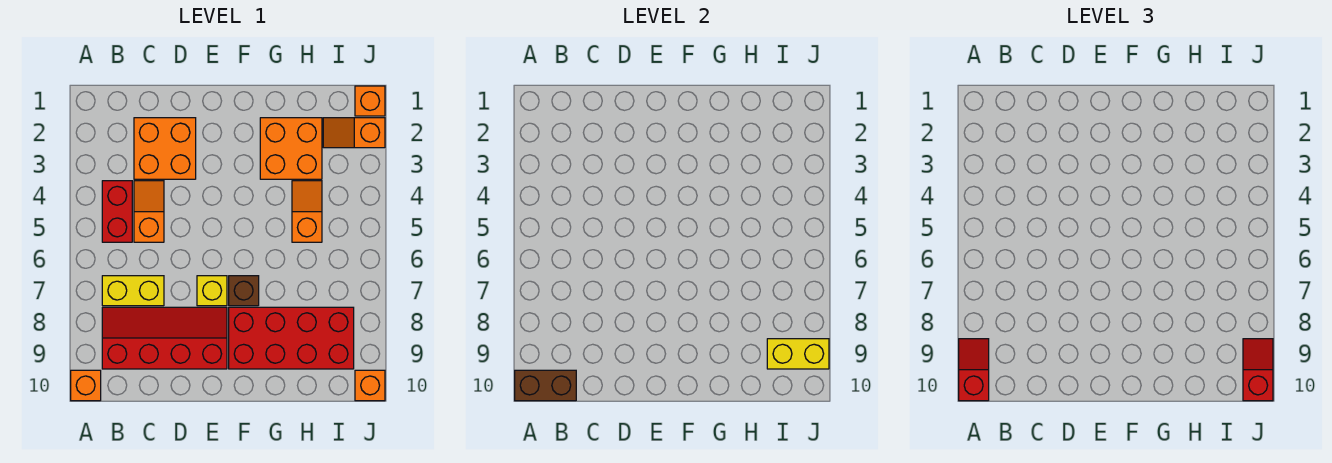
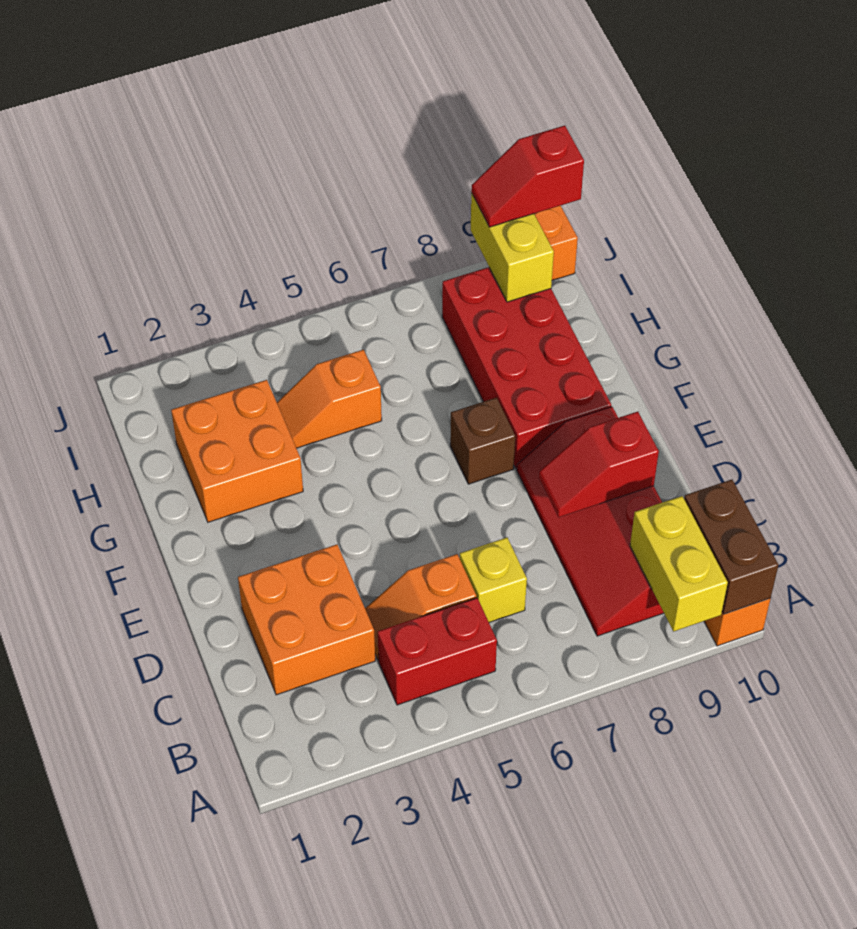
red slope A9:A10 level 3 top 10 -> red slope D8:D9 level 2 top 9
yellow brick B7:C7 level 1 -> yellow brick A9:B9 level 2
yellow brick E7 level 1 -> yellow brick C6 level 1
orange slope I2:J2 level 1 top J -> none
orange brick J1 level 1 -> none

